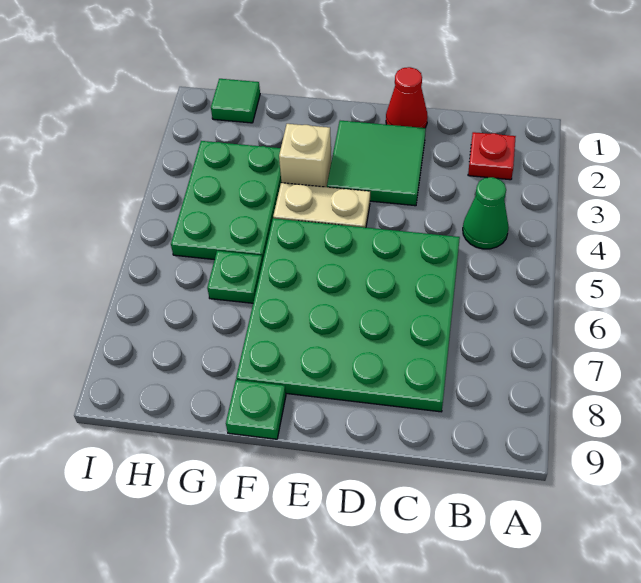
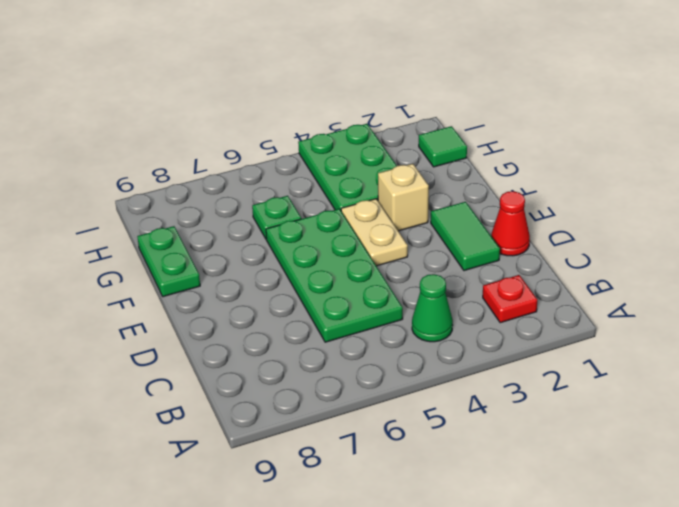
green plate C5:F8 level 1 -> green plate C5:F6 level 1
green tile D2:E3 level 1 -> green tile D2:E2 level 1
green plate F9 level 1 -> green plate F9:G9 level 1
green plate G3:H5 level 1 -> green plate G3:I4 level 1

